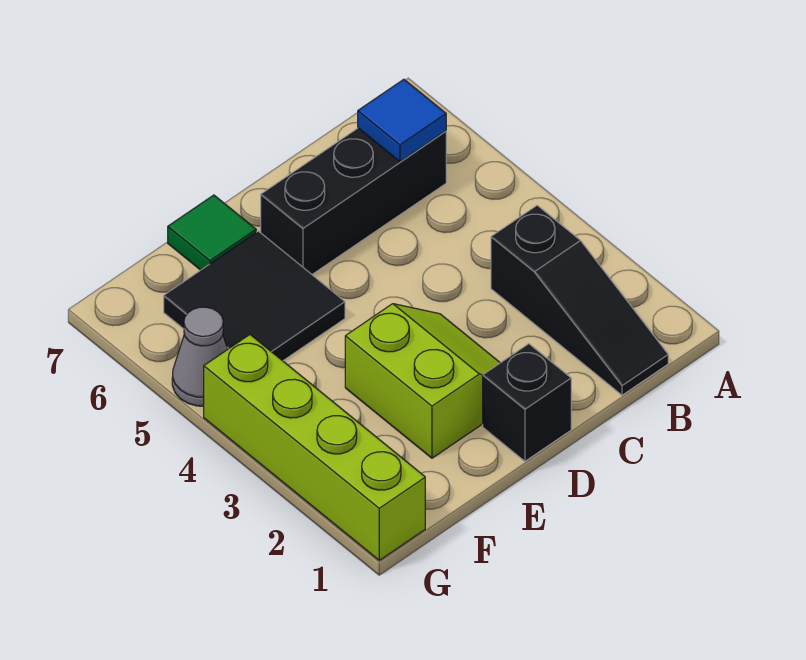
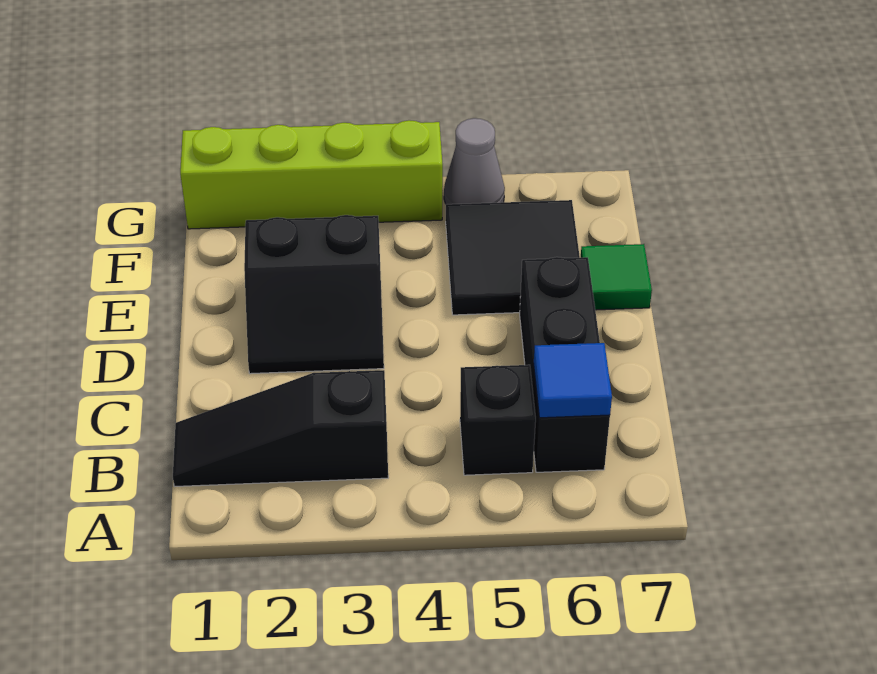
black brick D1 level 1 -> black brick B5 level 1
lime slope D2:E3 level 1 top E -> black slope D2:E3 level 1 top E

